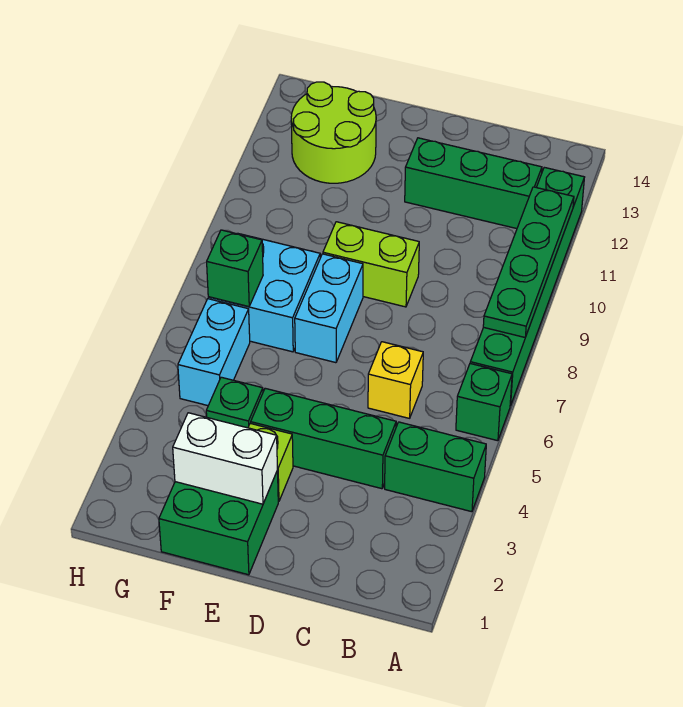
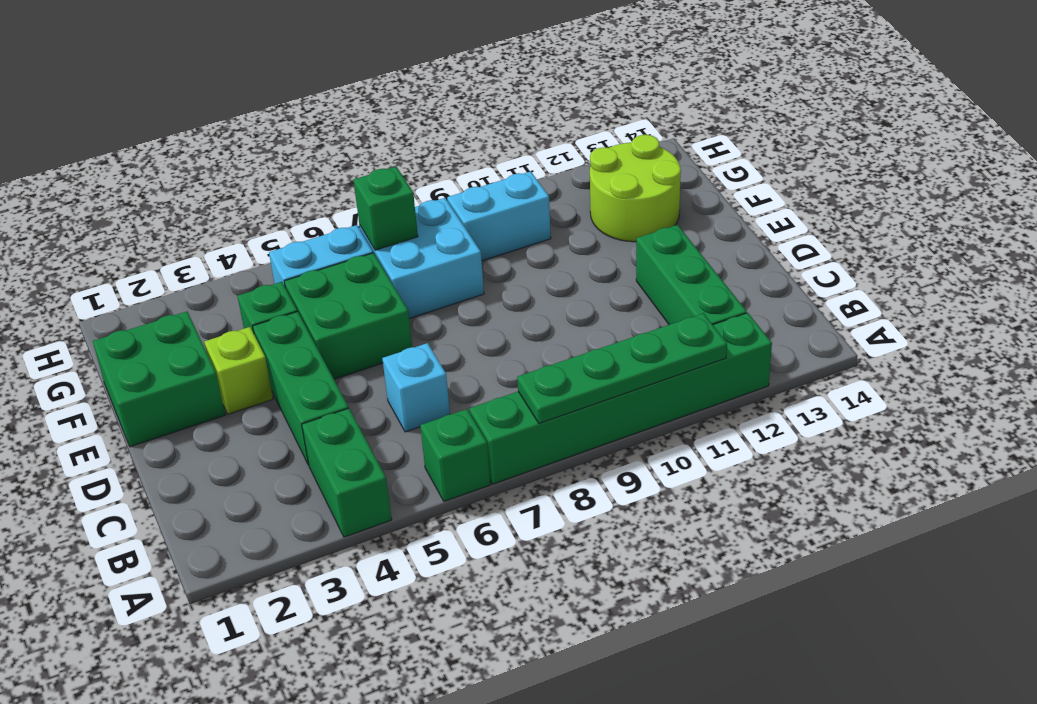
yellow brick C6 level 1 -> cyan brick C6 level 1
lime brick D9:E9 level 1 -> none
white brick E2:F2 level 2 -> none
none -> green brick E5:F6 level 1
cyan brick E7:E8 level 1 -> cyan brick G9:G10 level 1

